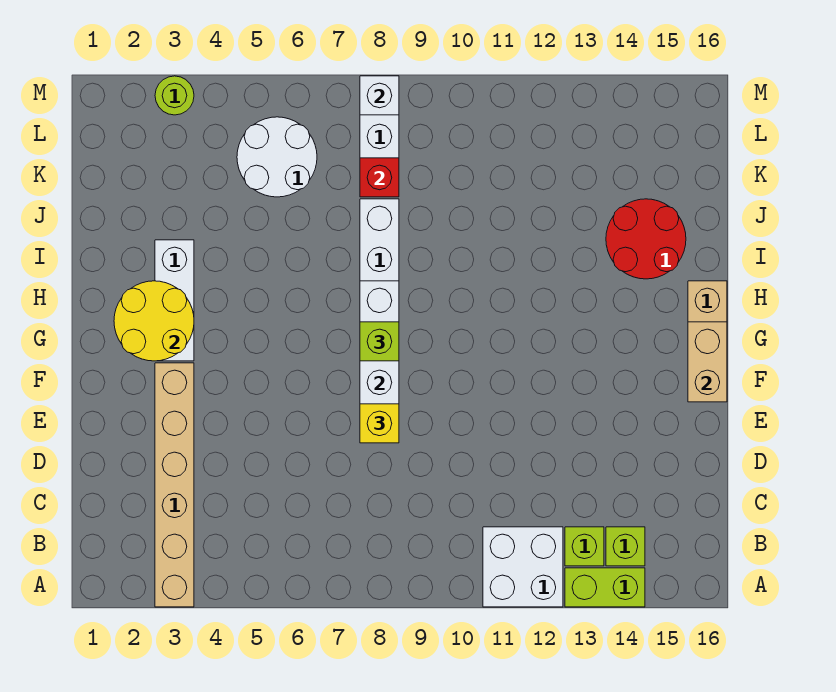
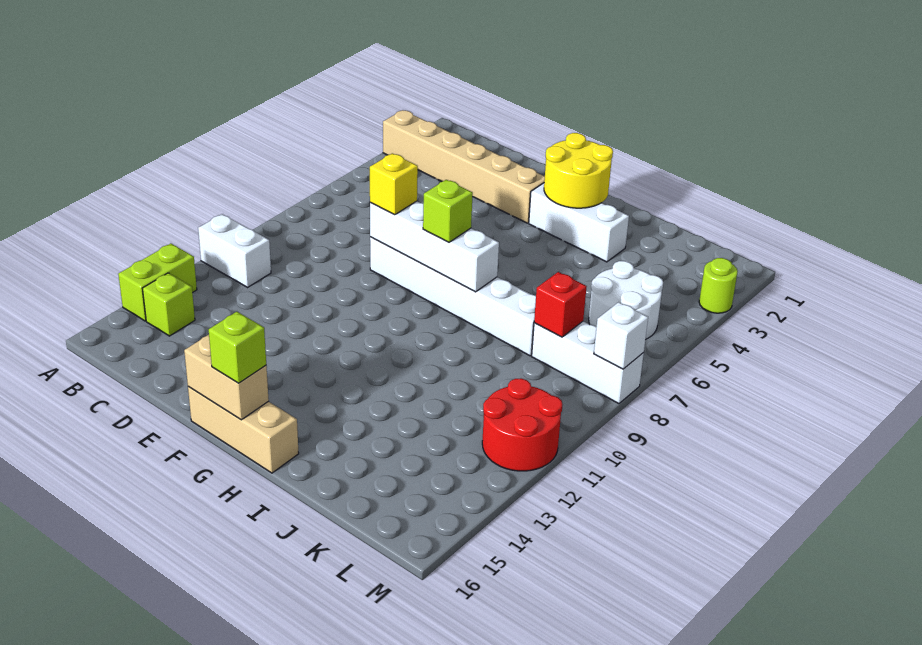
white brick A11:B12 level 1 -> white brick A11:B11 level 1
lime brick B13 level 1 -> lime brick G16 level 3
red round brick I14:J15 level 1 -> red round brick L11:M12 level 1

